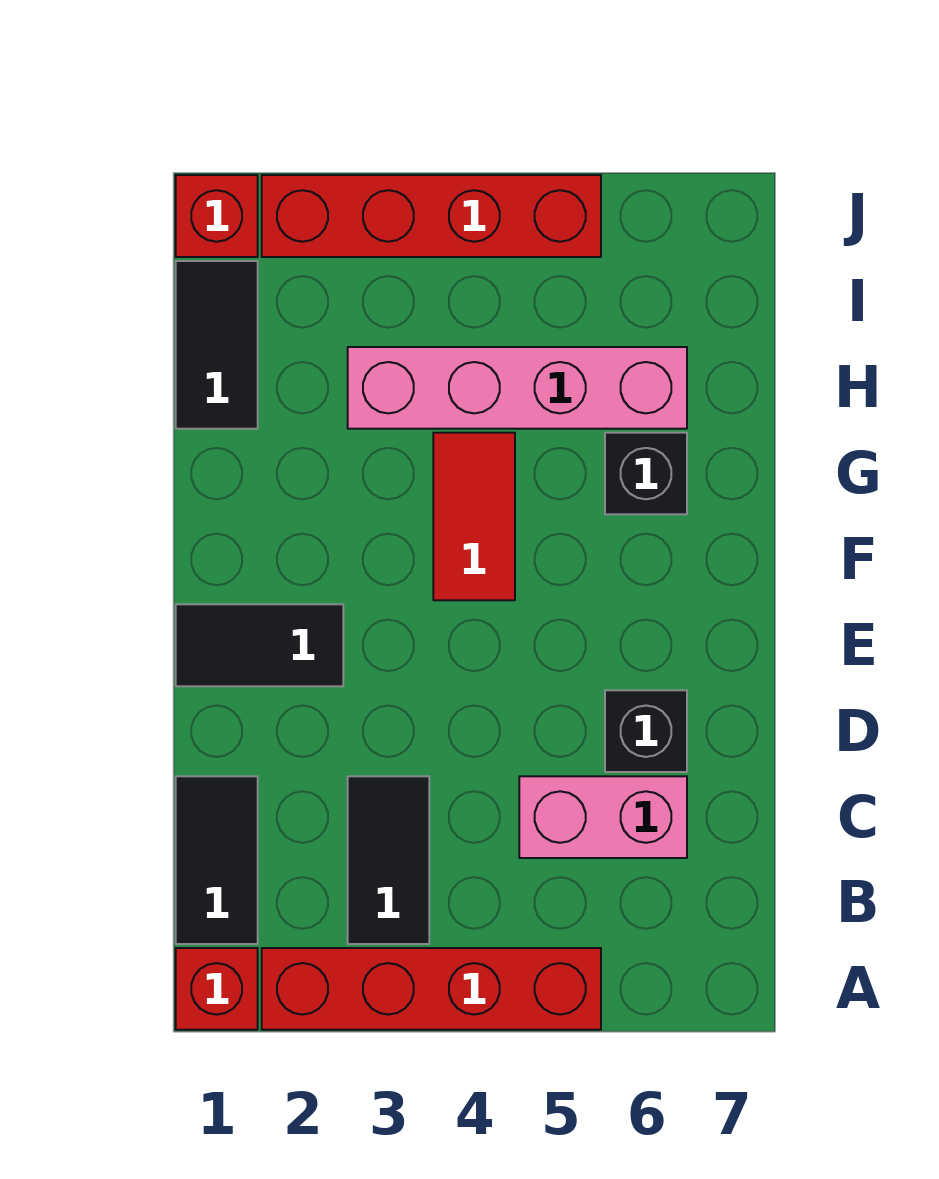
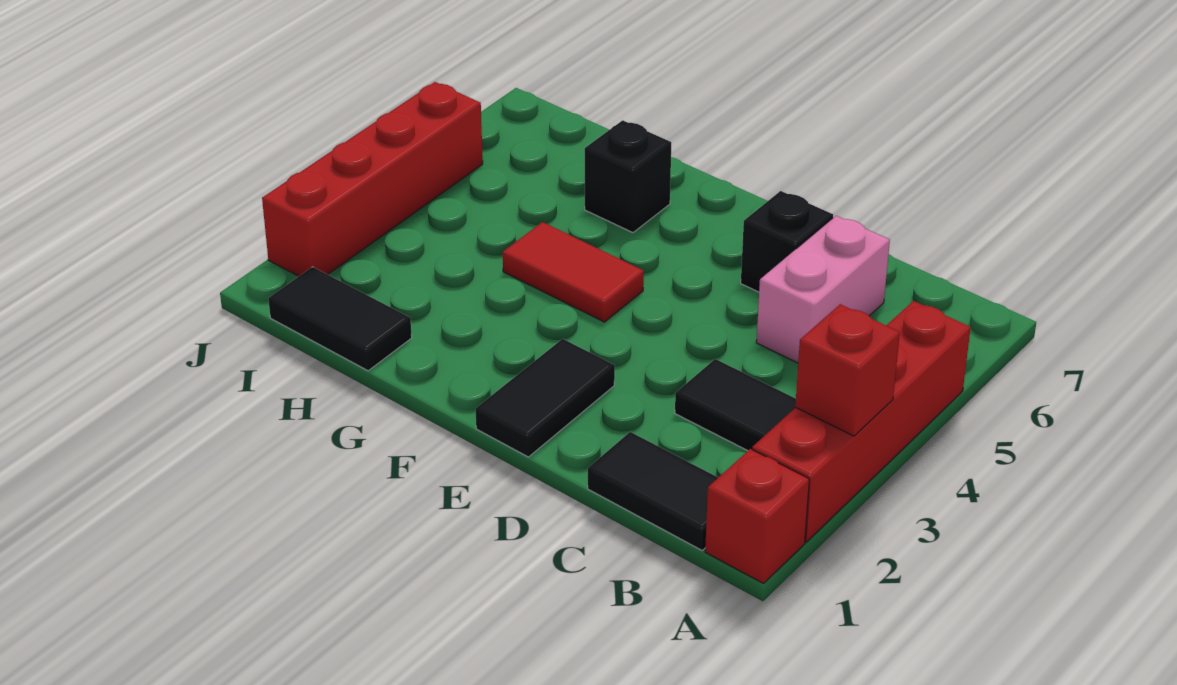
pink brick H3:H6 level 1 -> none
red brick J1 level 1 -> red brick A3 level 2

